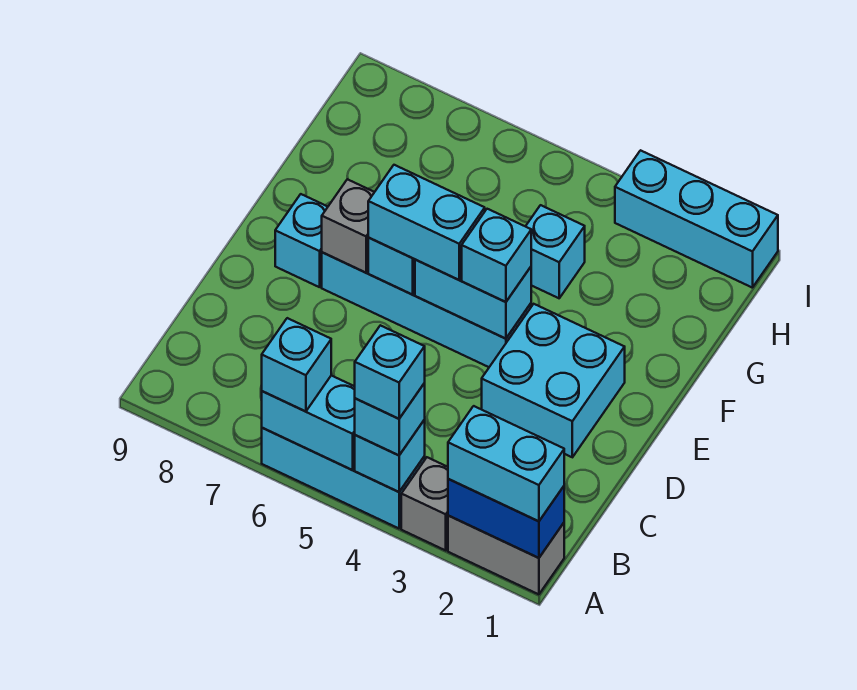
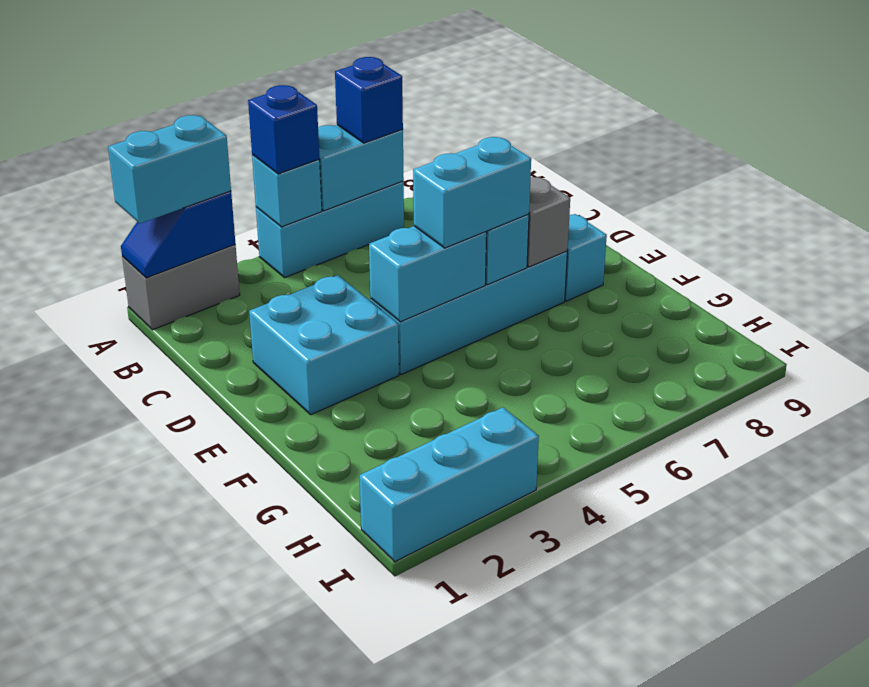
blue brick A1:A2 level 2 -> blue slope A1:A2 level 2 top 2
grey brick A3 level 1 -> none
cyan brick A4 level 3 -> blue brick A4 level 3
cyan brick A4 level 4 -> none
cyan brick A6 level 3 -> blue brick A6 level 3
cyan brick E4 level 3 -> none
cyan brick G4 level 1 -> none

